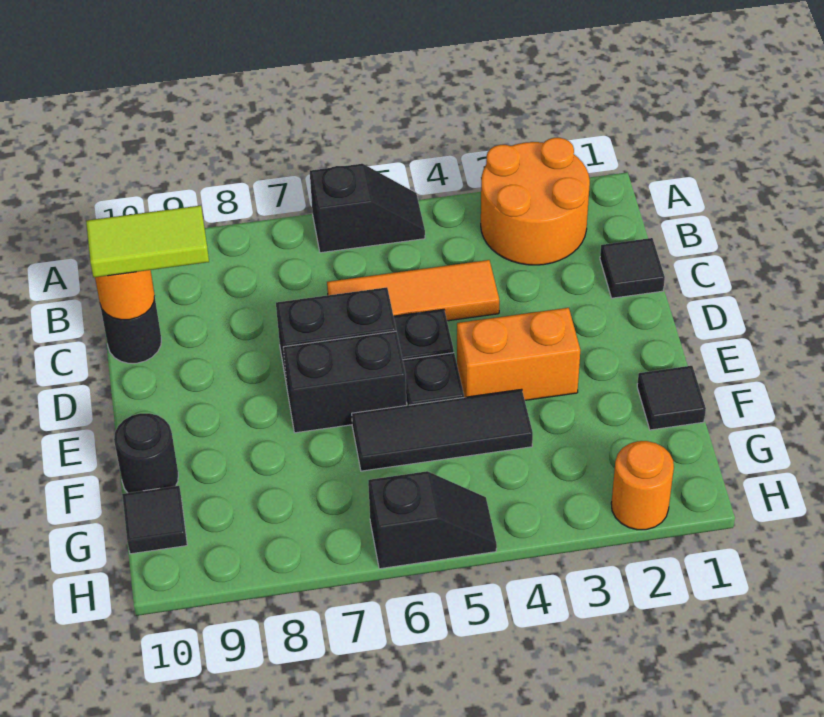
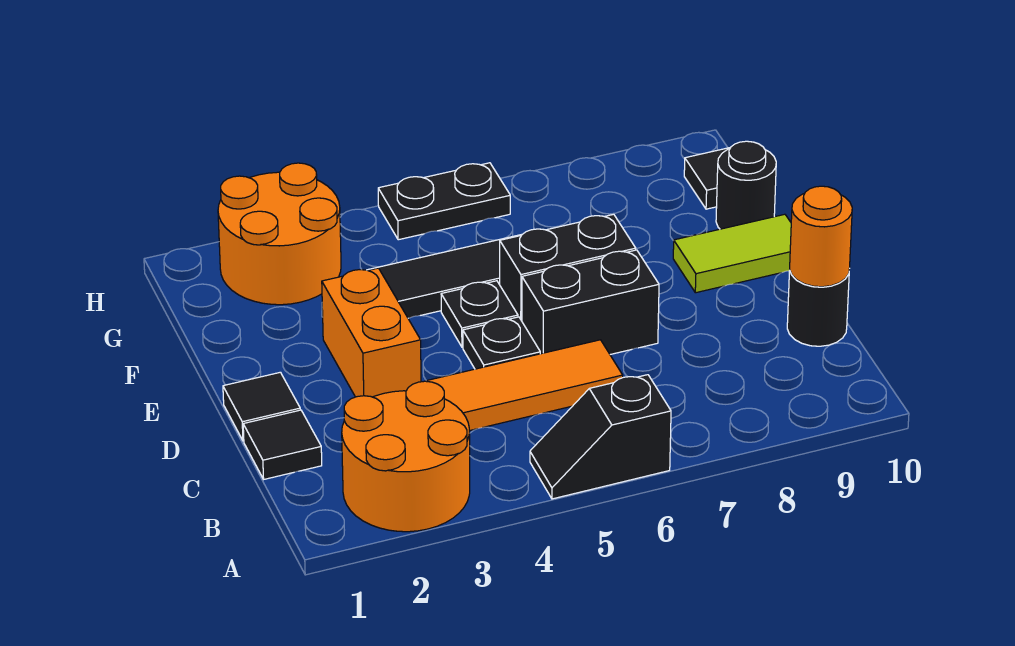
lime tile C9:C10 level 3 -> lime tile E9:E10 level 1
orange brick E3:E4 level 1 -> orange brick D3:E3 level 1
black tile F1 level 1 -> black tile D1 level 1
orange round brick H2 level 1 -> orange round brick G2:H3 level 1
black slope H5:H6 level 1 top 6 -> black plate H5:H6 level 1

